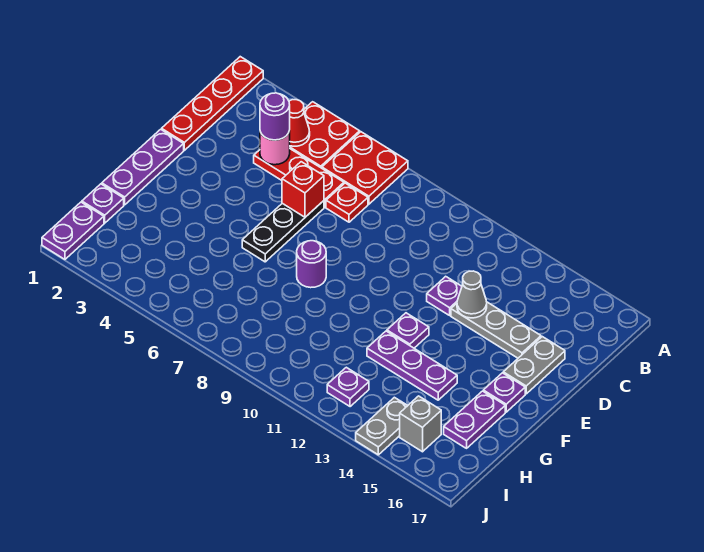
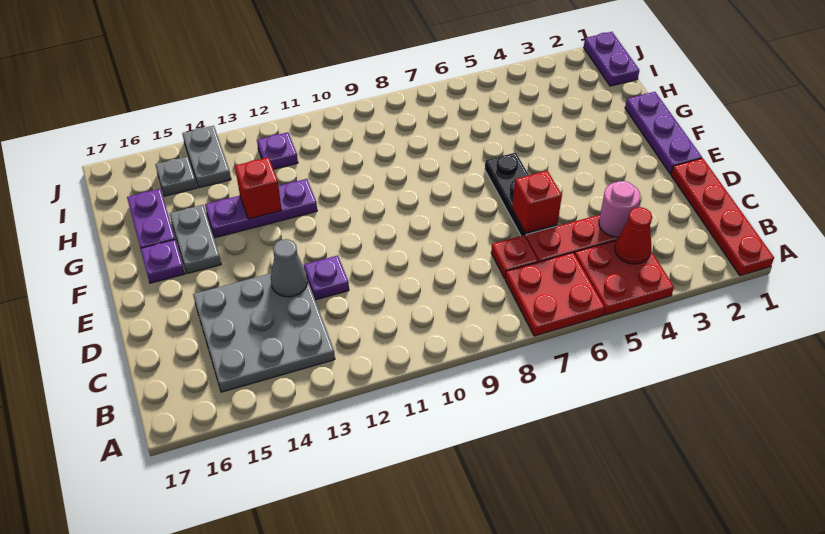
purple round brick C4 level 3 -> none
grey plate D13:D15 level 1 -> grey plate B13:D15 level 1
grey plate D16:E16 level 1 -> grey plate F15:G15 level 1
purple round brick F8 level 1 -> none
purple plate F12 level 1 -> none
none -> red brick G13 level 2
purple plate H1 level 1 -> none
grey brick I15 level 1 -> grey plate I15 level 1

